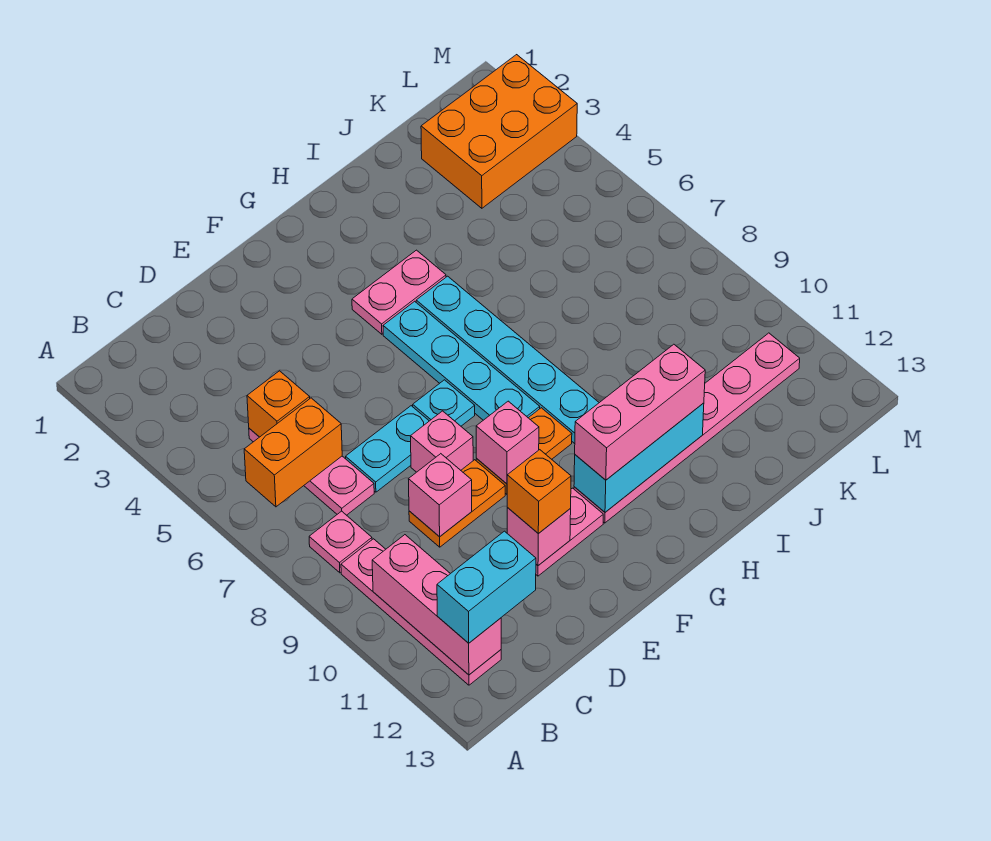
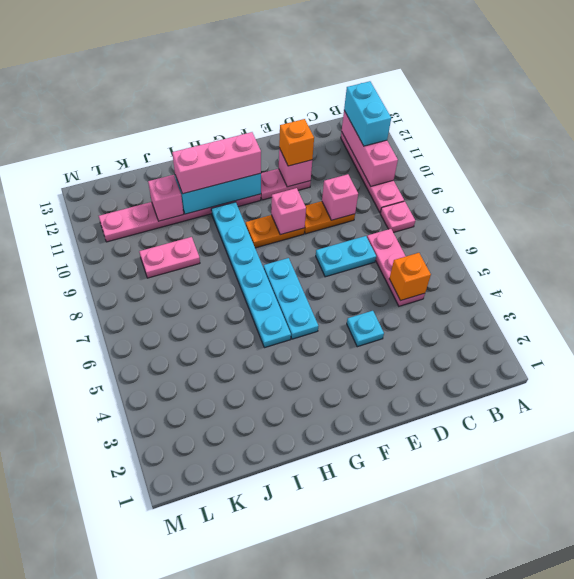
orange brick B6:C6 level 2 -> none
cyan brick B12:C12 level 3 -> cyan brick B11:B12 level 3
pink brick E8 level 1 -> pink brick J11 level 2
cyan plate F7 level 1 -> cyan plate E4 level 1
pink plate G4:H4 level 1 -> pink plate J9:K9 level 1
cyan plate G5:G8 level 1 -> cyan plate G5:G7 level 1
orange brick K2:M3 level 1 -> none

